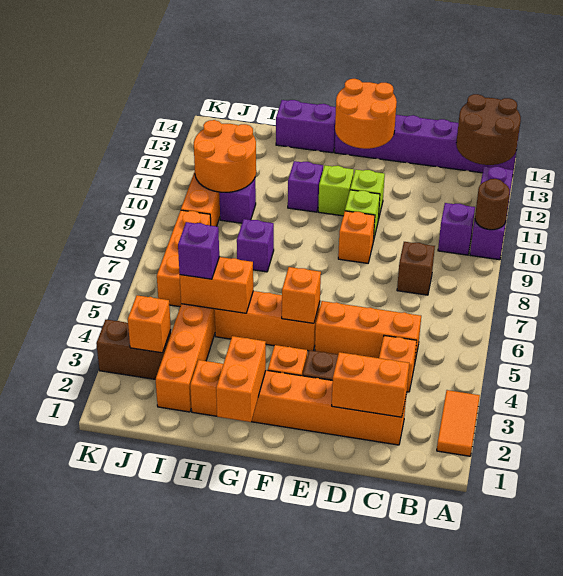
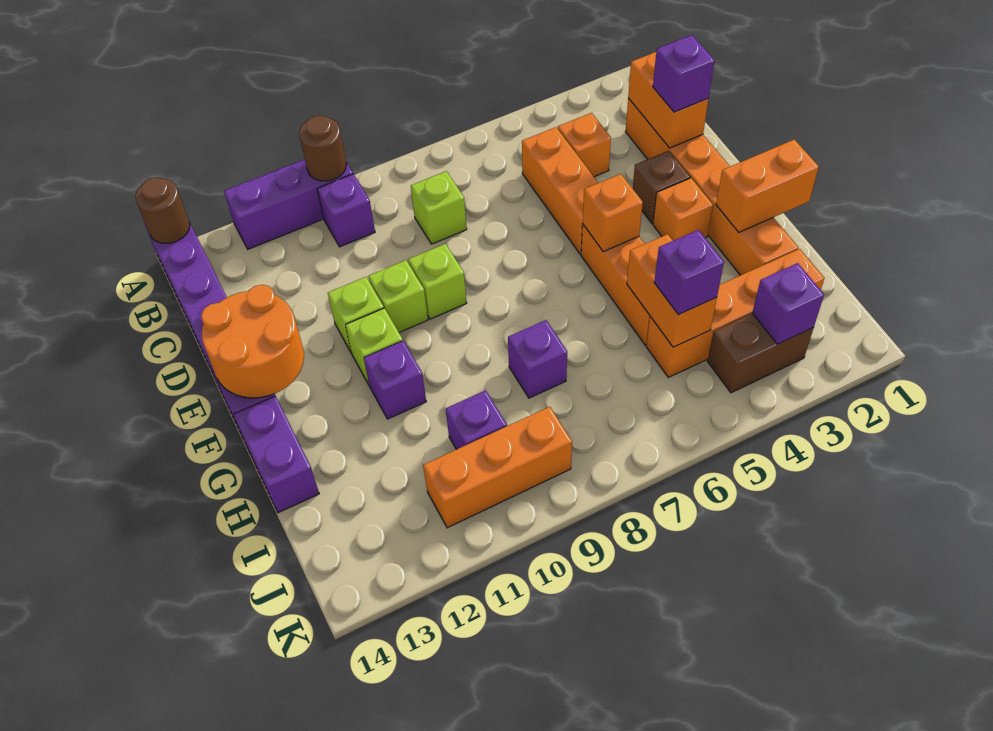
orange tile A2:A3 level 1 -> none
brown round brick A13:B14 level 2 -> brown round brick A14 level 2
brown brick C8 level 1 -> lime brick C8 level 1
none -> purple brick D2 level 3
orange brick E9 level 1 -> lime brick E9 level 1
orange round brick I10:J11 level 2 -> none
brown brick J3:K3 level 1 -> brown brick J3:J4 level 1
orange brick J3 level 2 -> purple brick J3 level 2
orange brick J6:J8 level 1 -> none

